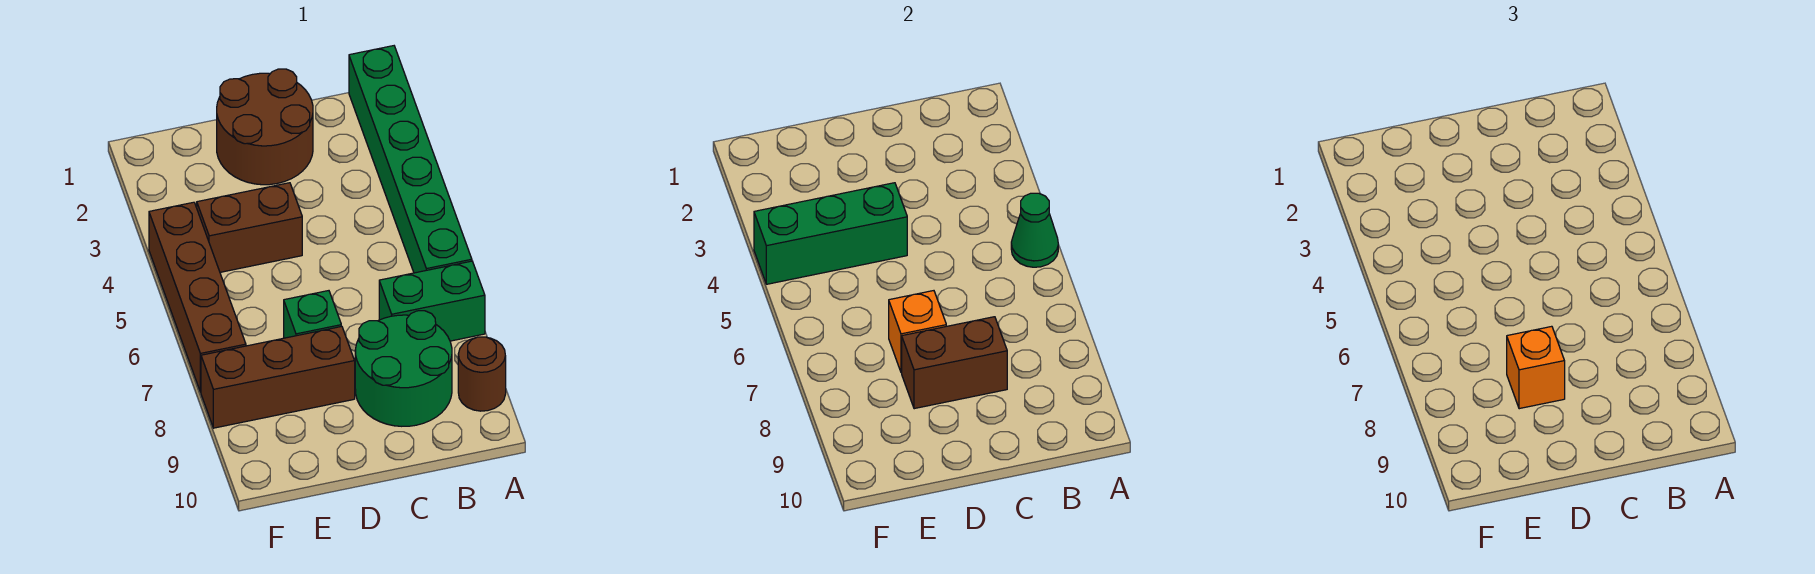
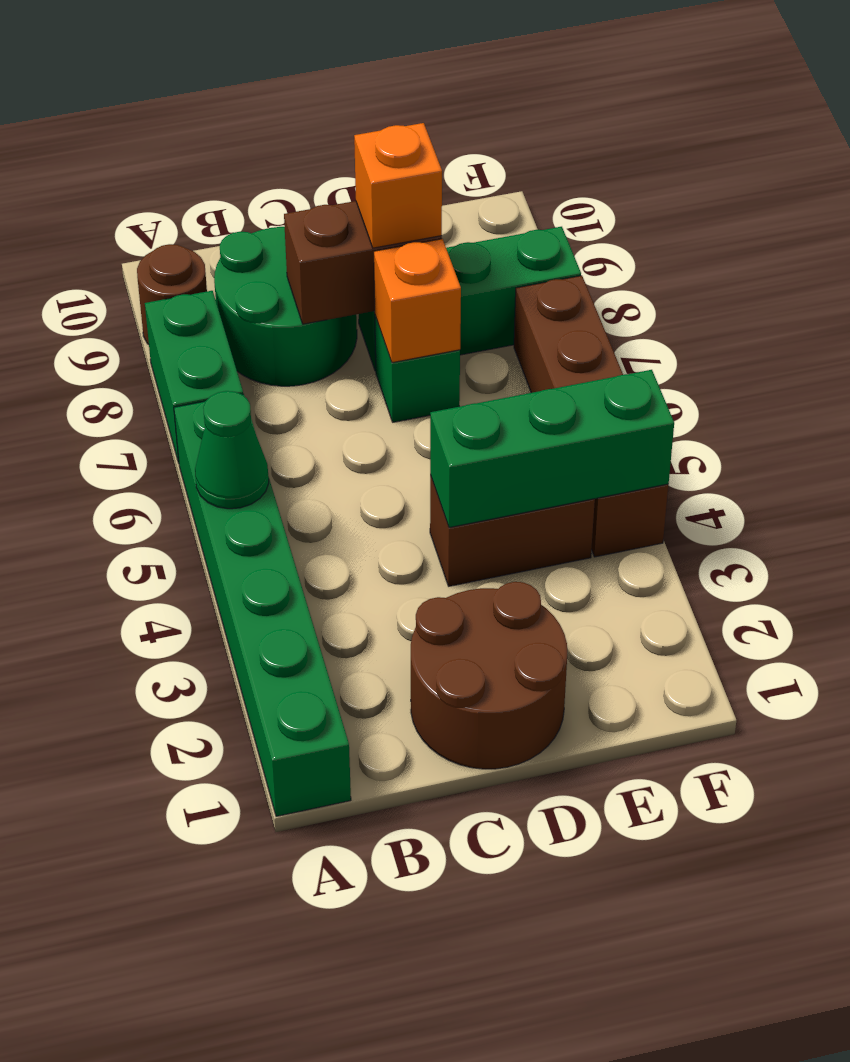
green brick A7:B7 level 1 -> green brick A7:A8 level 1
brown brick D8:F8 level 1 -> green brick D8:F8 level 1

